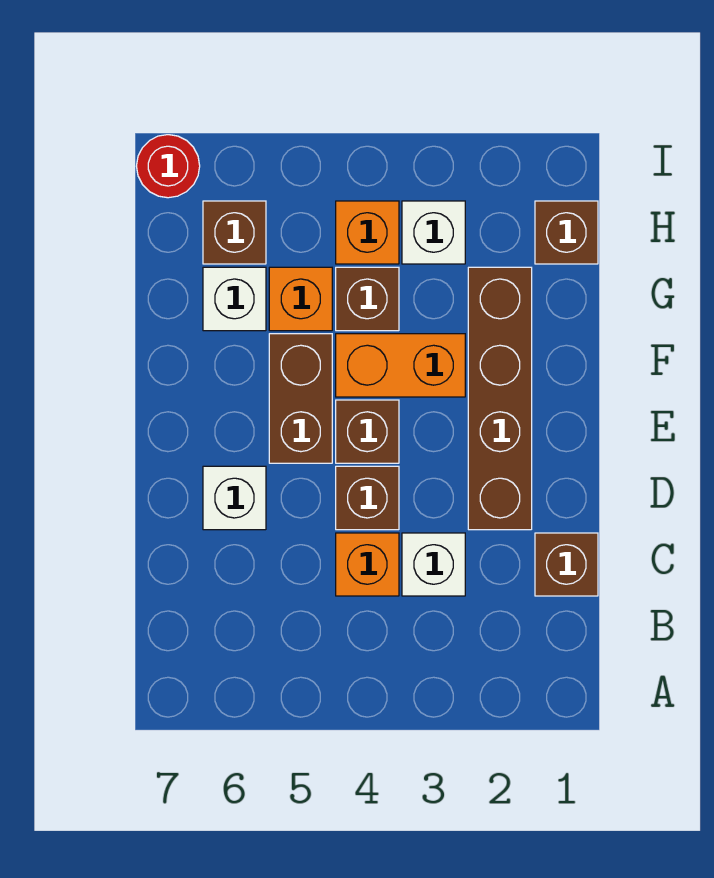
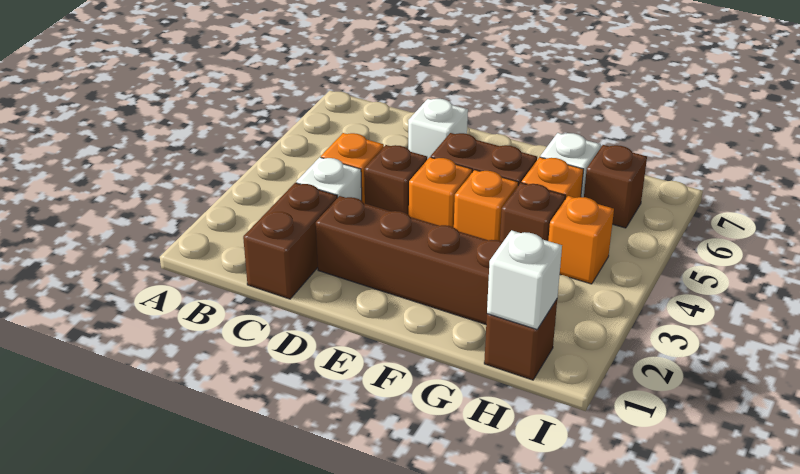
brown brick C1 level 1 -> brown brick C1:C2 level 1
brown brick E4 level 1 -> orange brick E4 level 1
orange brick F3:F4 level 1 -> orange brick F4 level 1
white brick H3 level 1 -> white brick H1 level 2
red round brick I7 level 1 -> none

